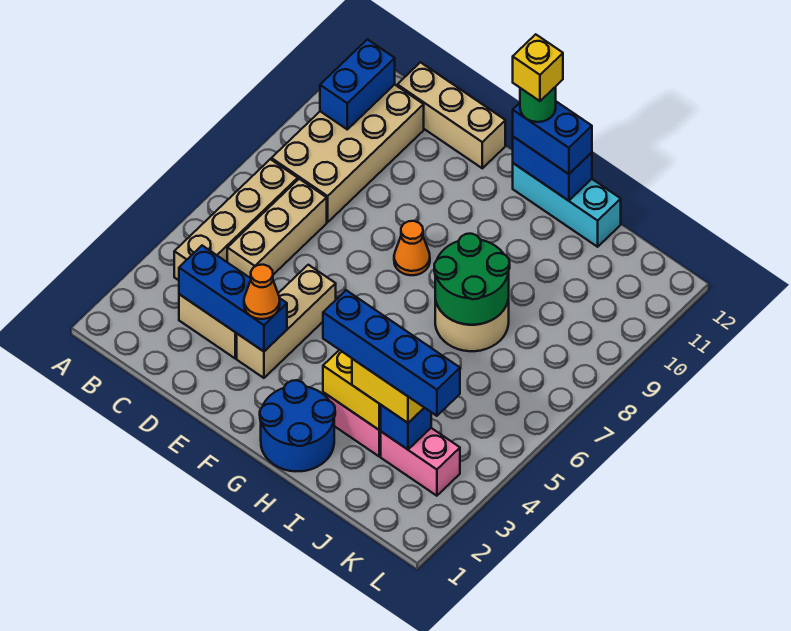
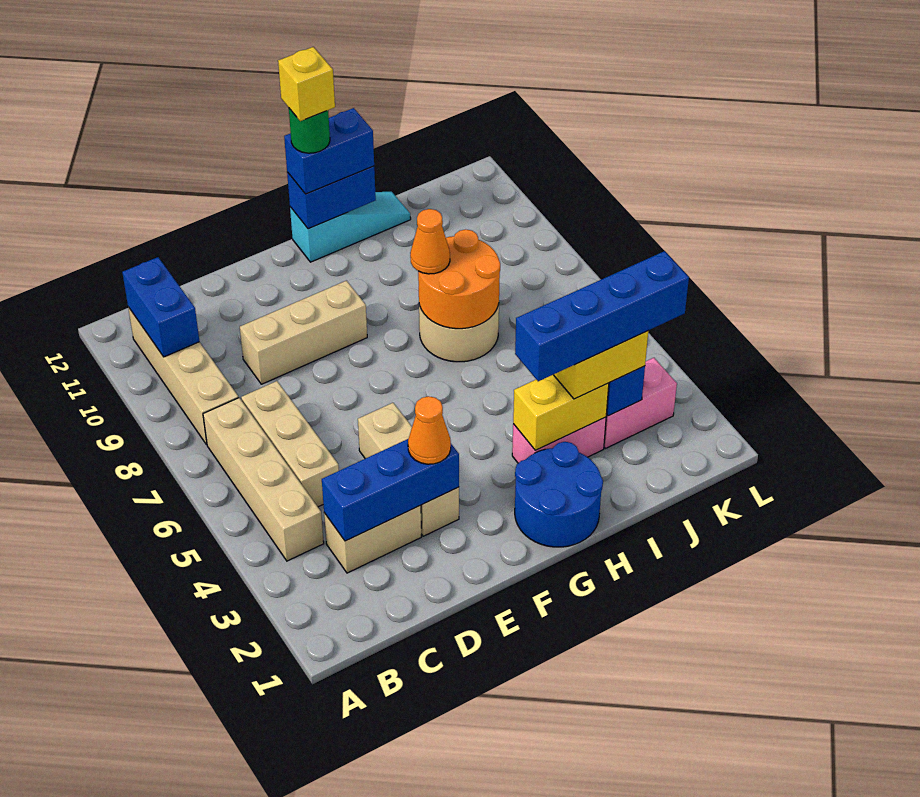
tan brick B8:C11 level 1 -> tan brick B8:B11 level 1
tan brick C12:E12 level 1 -> tan brick D9:F9 level 1
orange cone F8 level 1 -> orange cone H8 level 3
cyan brick G12:I12 level 1 -> cyan slope G12:I12 level 1 top G
green round brick H7:I8 level 2 -> orange round brick H7:I8 level 2

